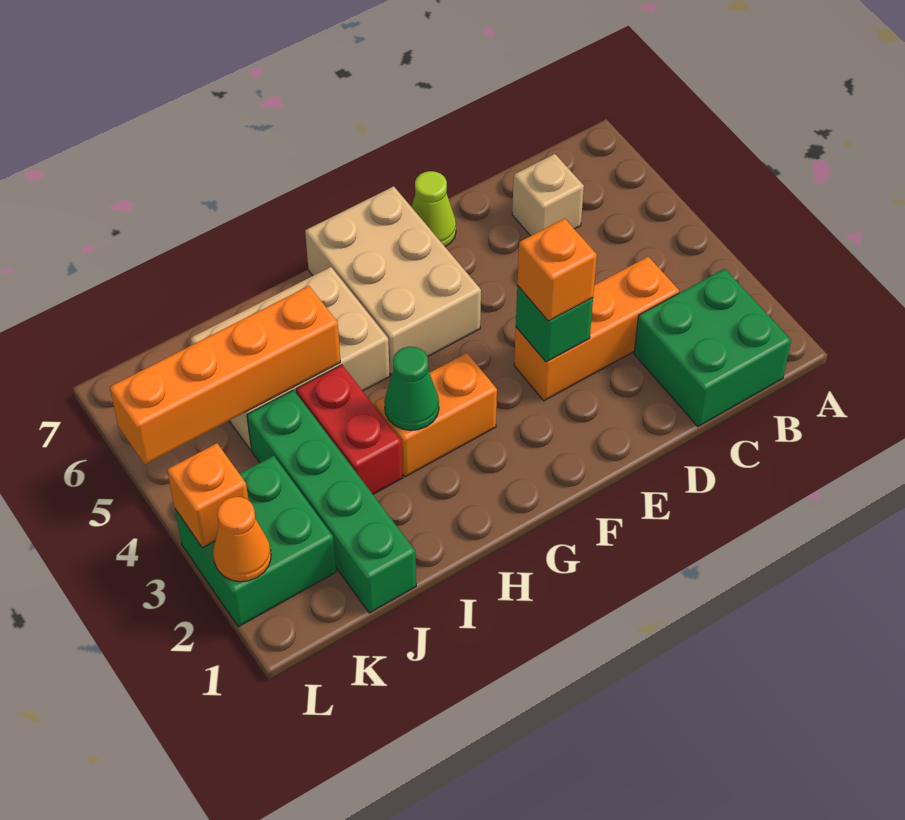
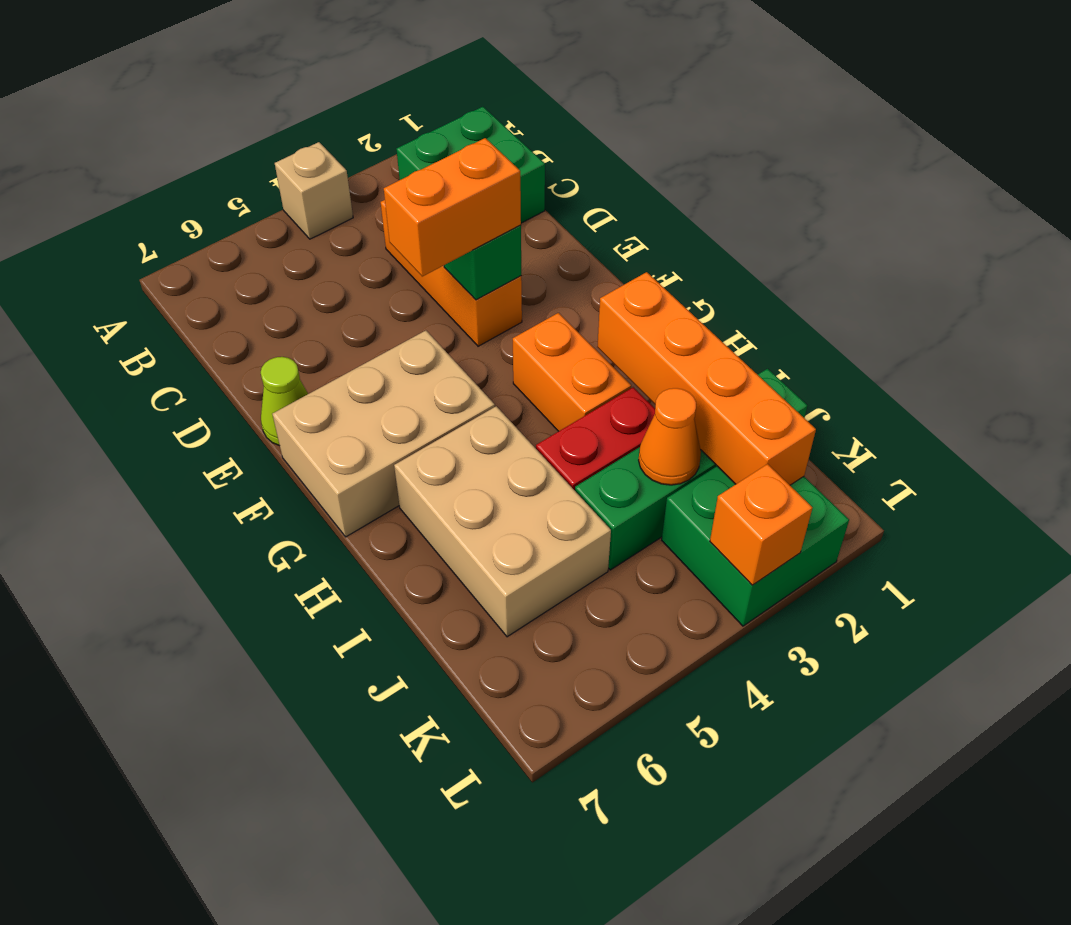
tan brick C6 level 1 -> tan brick A4 level 1
orange brick E3 level 3 -> orange brick E3:E4 level 3
green cone H3 level 2 -> none
orange brick I5:L5 level 2 -> orange brick H2:K2 level 2
orange cone L2 level 2 -> orange cone J3 level 2

